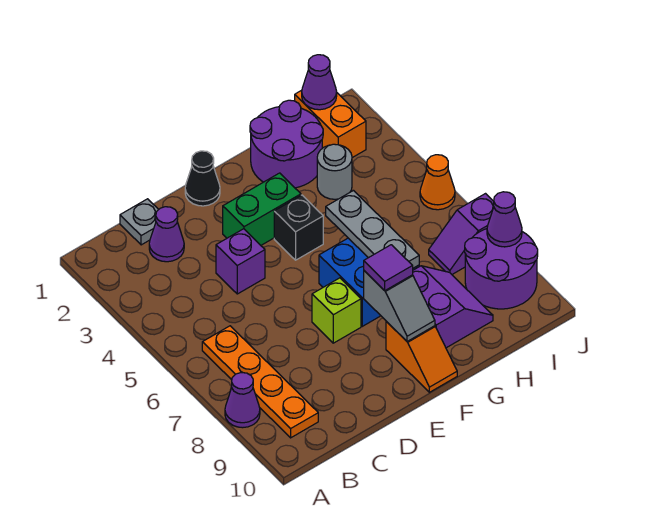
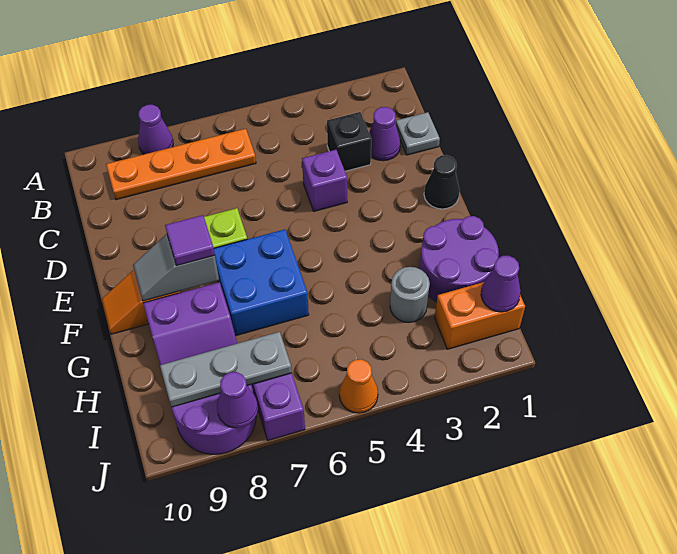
green brick E3:F3 level 1 -> none
black brick F4 level 1 -> black brick C3 level 1
grey plate G5:G7 level 2 -> grey plate I7:I9 level 2

